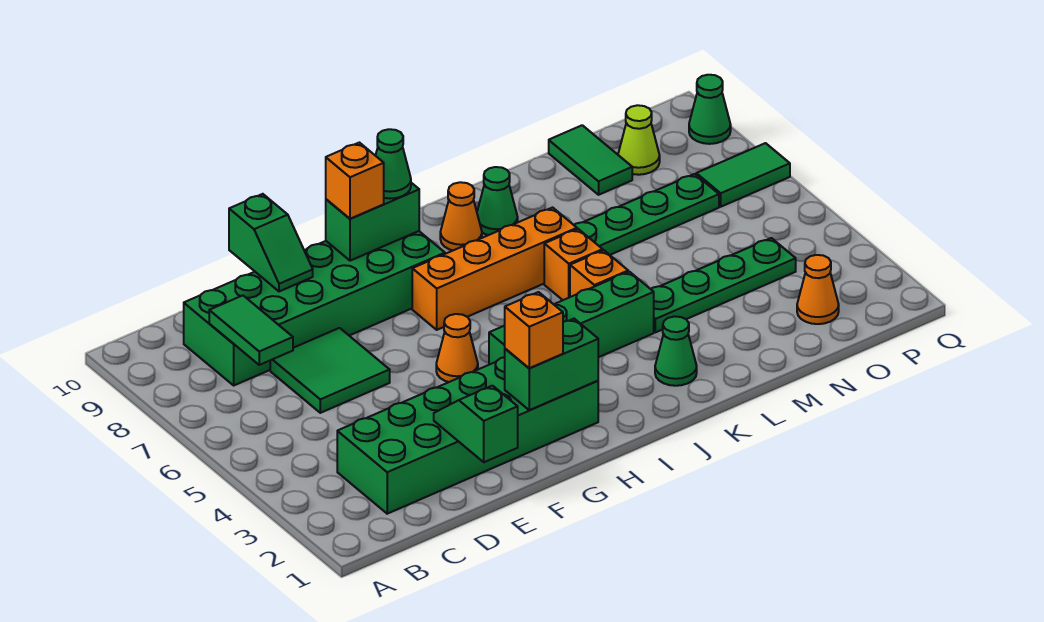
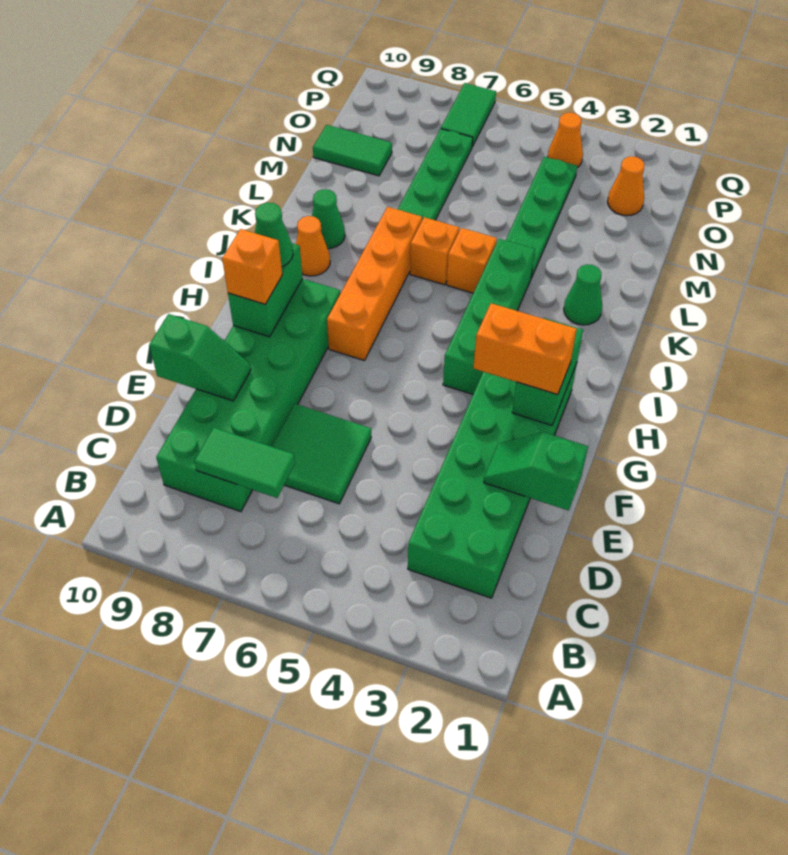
orange brick G2 level 3 -> orange brick G2:G3 level 3
orange cone G5 level 1 -> orange cone P4 level 1
lime cone O9 level 1 -> none
green cone Q9 level 1 -> none

